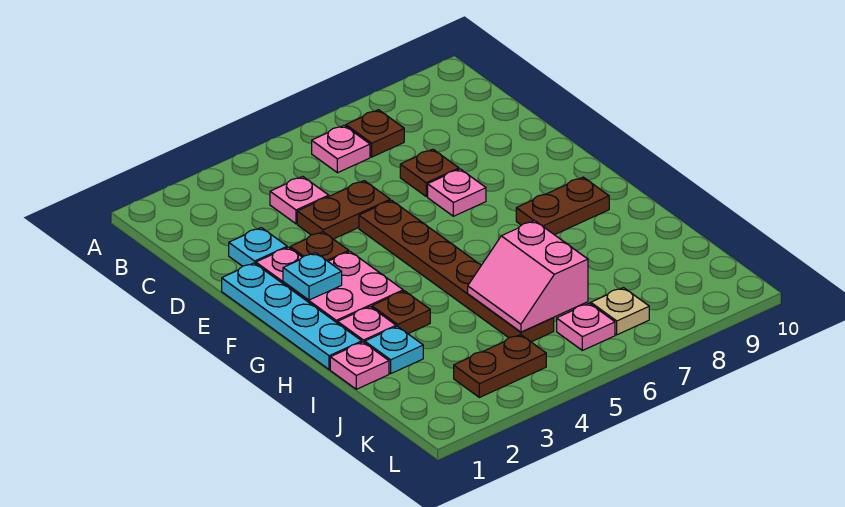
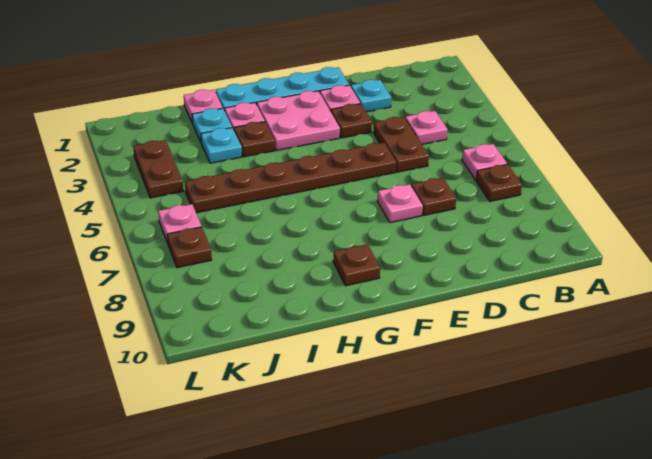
cyan plate F2 level 2 -> cyan plate I3 level 1
brown plate G8:G9 level 1 -> brown plate G9 level 1
pink slope I5:J6 level 2 top 6 -> none
tan plate K7 level 1 -> brown plate K7 level 1

